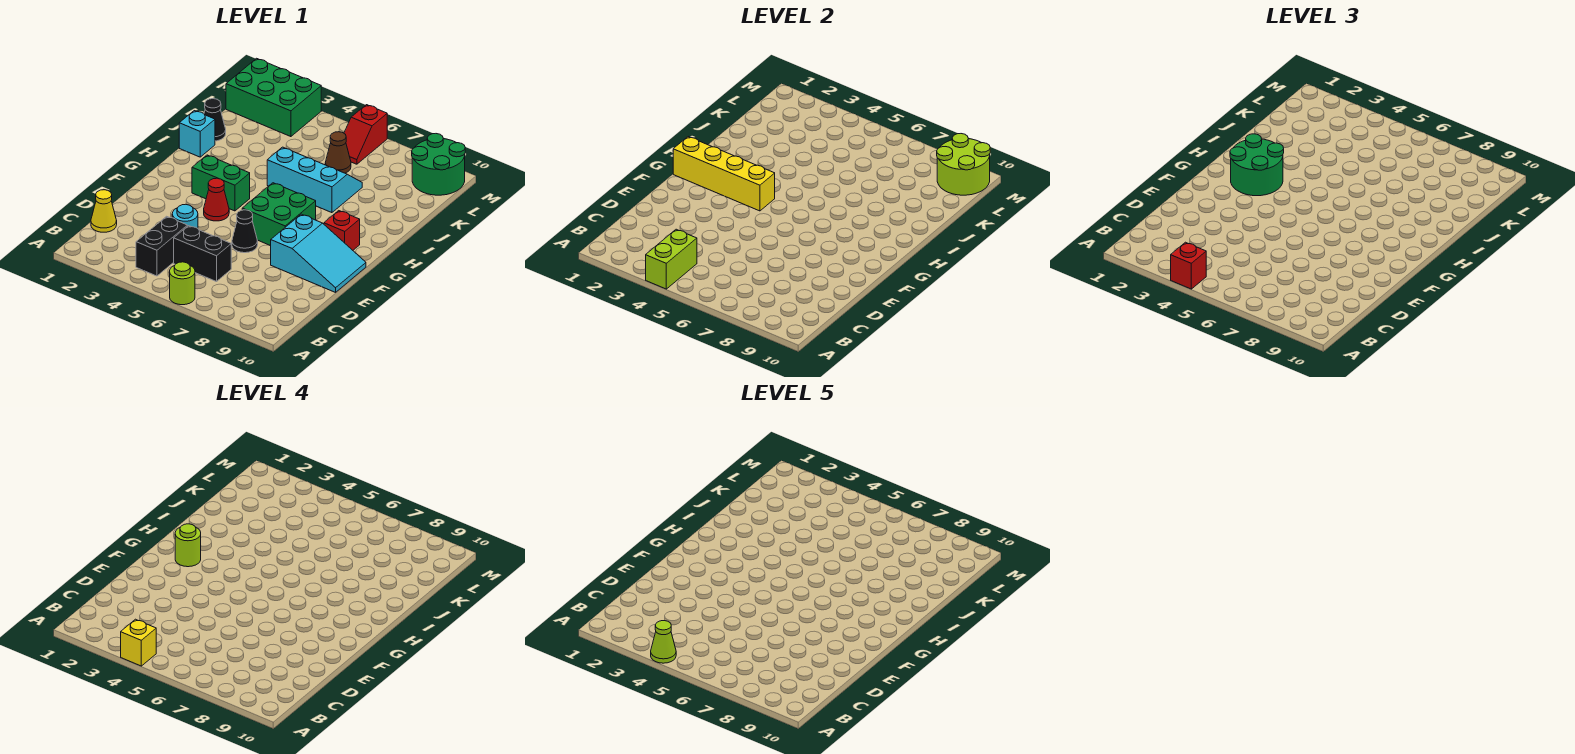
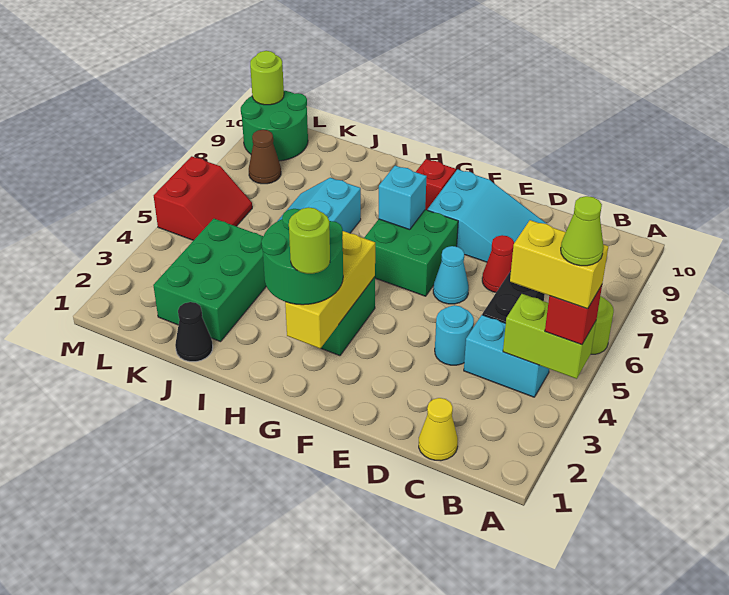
yellow brick A4 level 4 -> yellow brick A4:B4 level 4
black brick B4:C4 level 1 -> cyan brick B4:C4 level 1
black cone E6 level 1 -> cyan cone E6 level 1
cyan slope E8:F10 level 1 top 8 -> cyan slope D8:F9 level 1 top F
red cone F4 level 1 -> red cone D7 level 1
yellow brick G1:G4 level 2 -> yellow brick G2:G4 level 2
cyan brick I1 level 1 -> cyan brick G7 level 2
brown cone K6 level 1 -> brown cone L8 level 1
green brick L1:M3 level 1 -> green brick J2:K4 level 1
red slope L6:M6 level 1 top M -> red slope L5:M6 level 1 top M
lime round brick L9:M10 level 2 -> lime round brick M10 level 2

